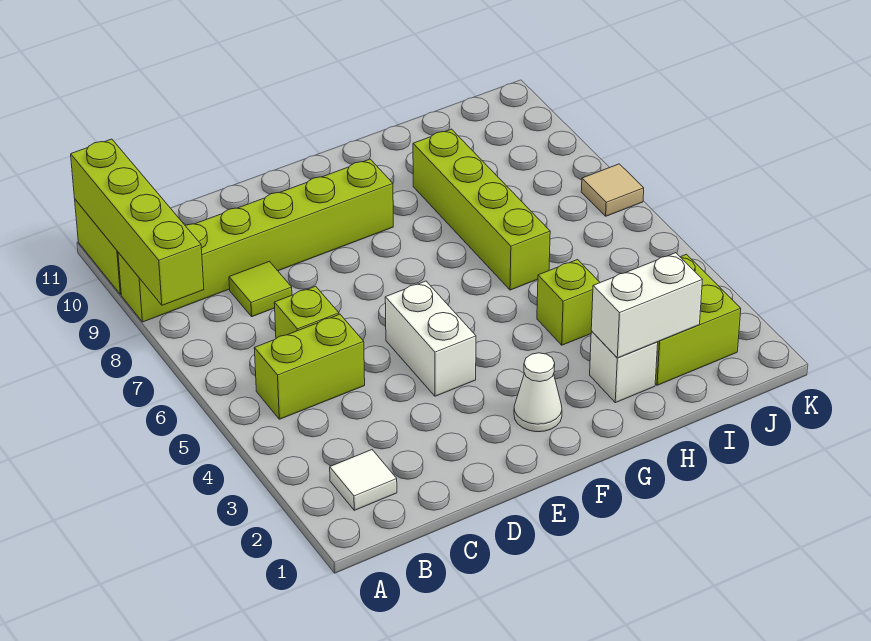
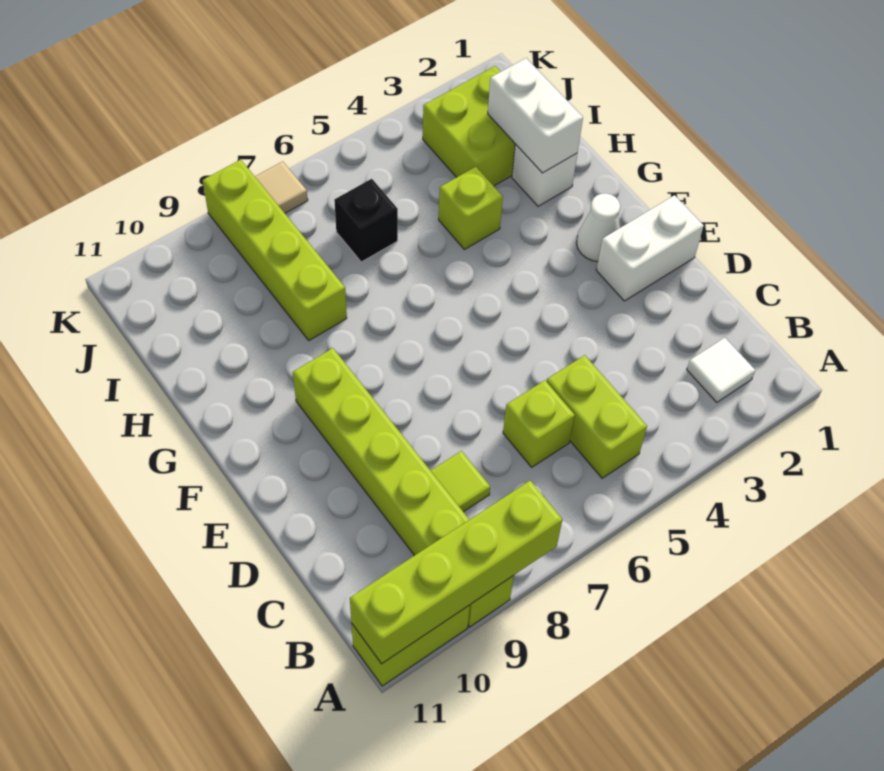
white brick E4:E5 level 1 -> white brick E1:E2 level 1
lime brick H6:H9 level 1 -> lime brick H8:K8 level 1
none -> black brick I6 level 1

